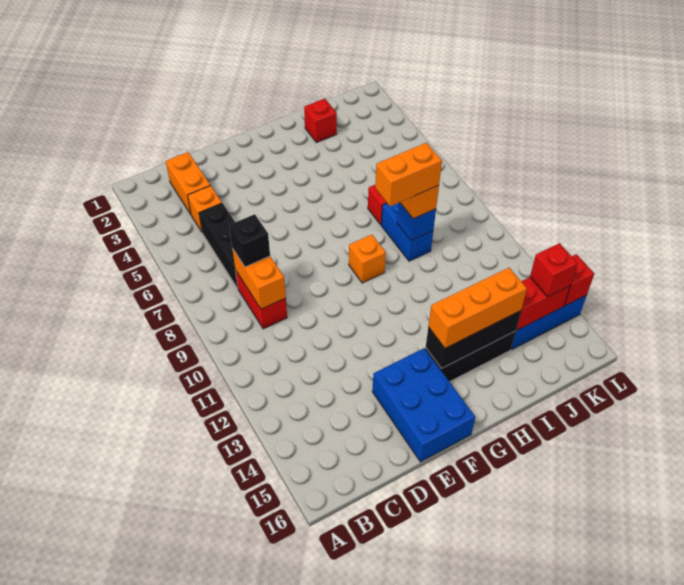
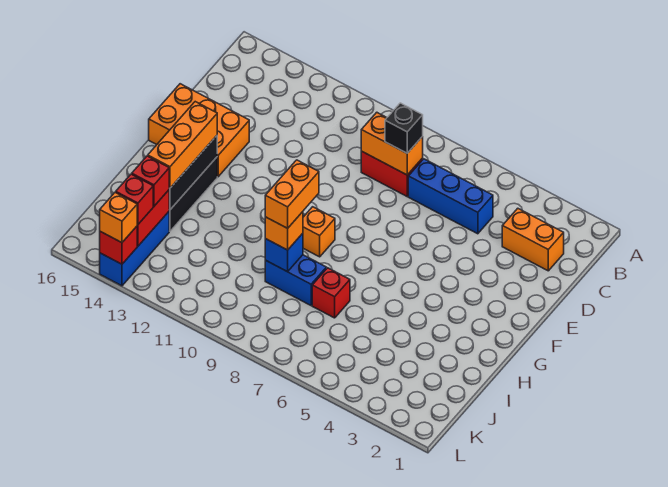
orange brick C4 level 1 -> orange brick L14 level 3
black brick C5:C7 level 1 -> blue brick C5:C7 level 1
blue brick E14:F16 level 1 -> orange brick E14:F16 level 1
red brick I2 level 1 -> red brick J14 level 3

